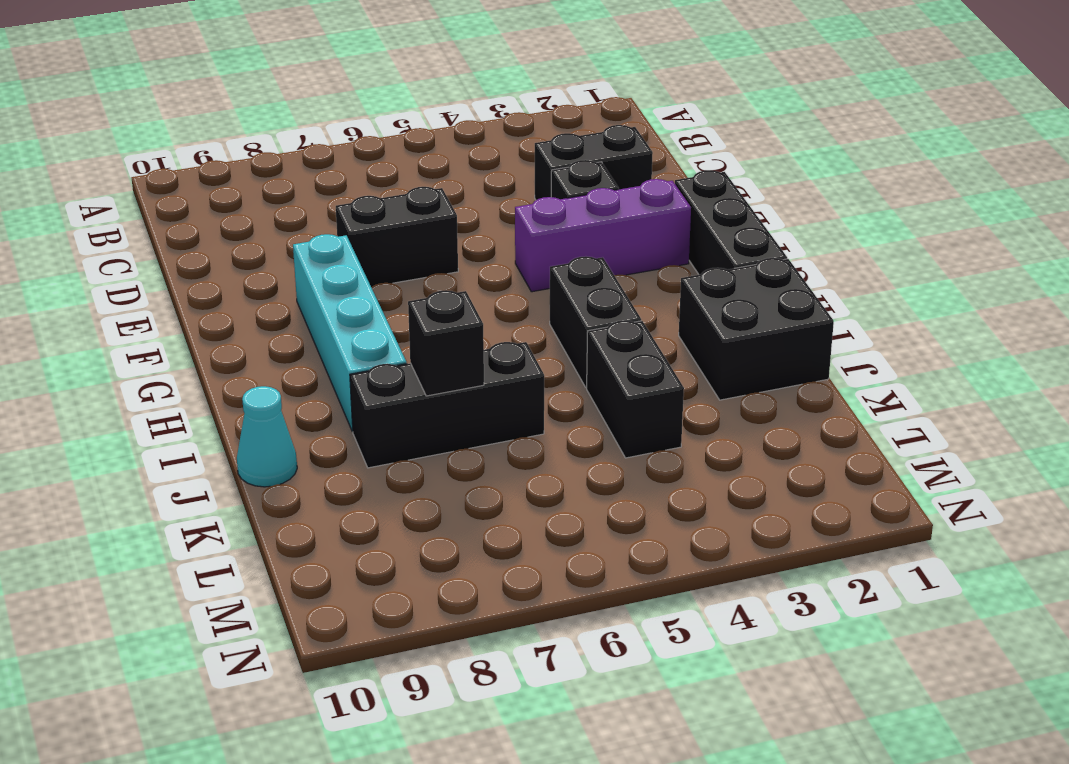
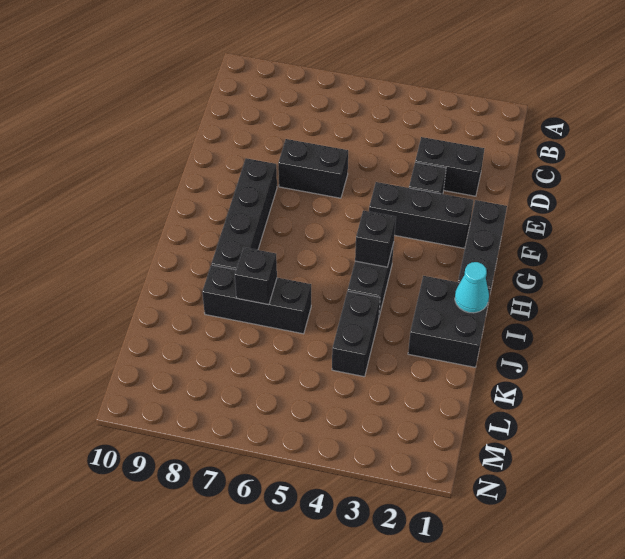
purple brick F2:F4 level 1 -> black brick F2:F4 level 1
cyan brick F8:I8 level 1 -> black brick F8:I8 level 1
none -> black brick H4 level 2
cyan cone J10 level 1 -> cyan cone I1 level 2

